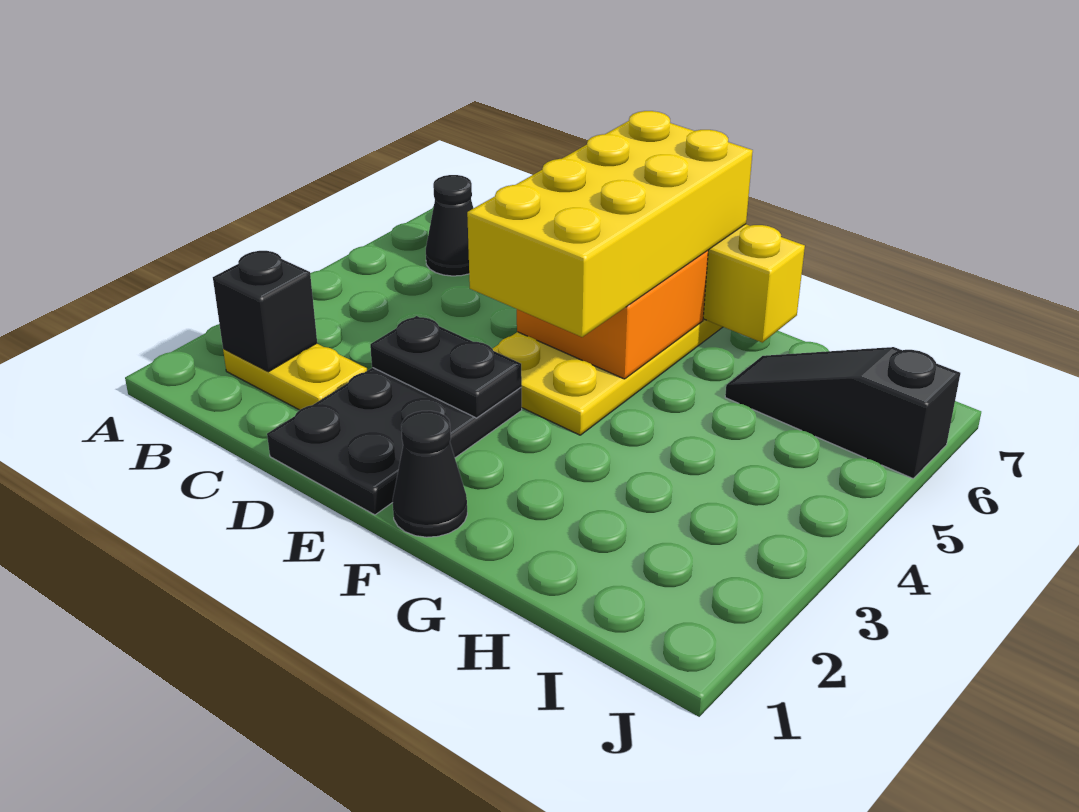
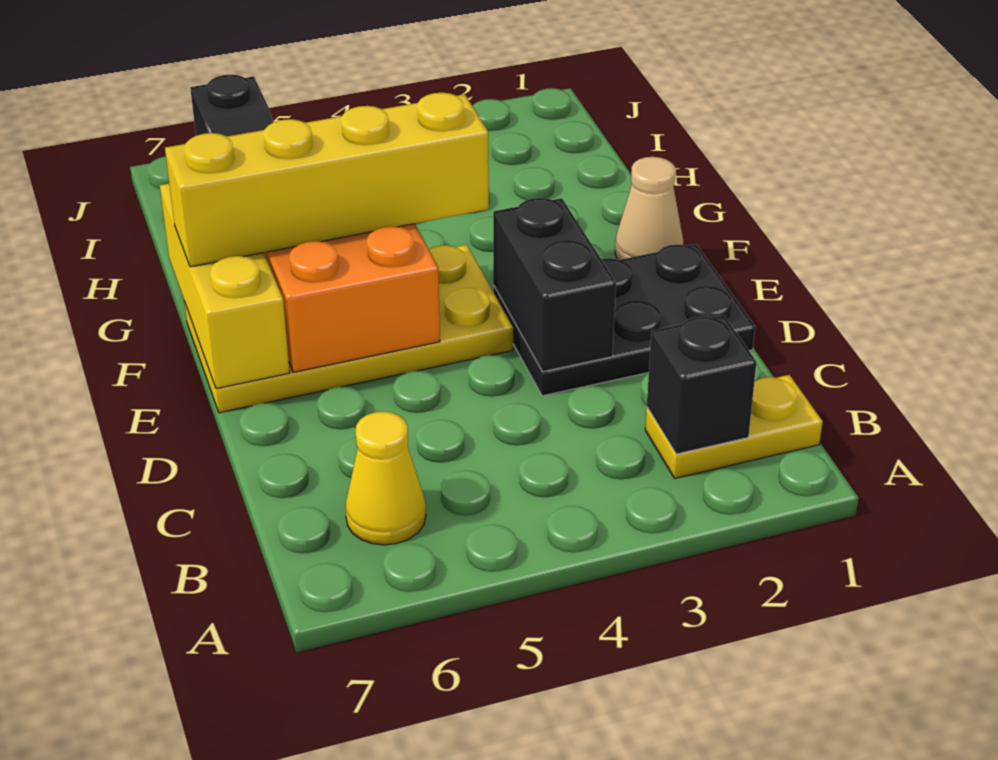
yellow plate B2:C2 level 1 -> yellow plate B1:B2 level 1
black cone B6 level 1 -> yellow cone B6 level 1
black plate D3:E3 level 2 -> black brick D3:E3 level 2
yellow brick E4:F7 level 3 -> yellow brick F4:F7 level 3
black cone F1 level 1 -> tan cone F1 level 1

